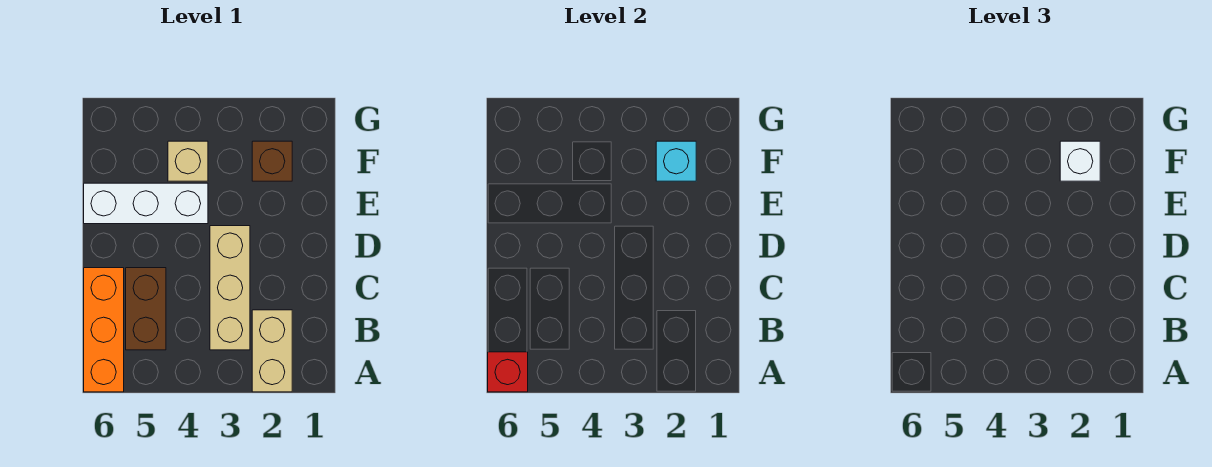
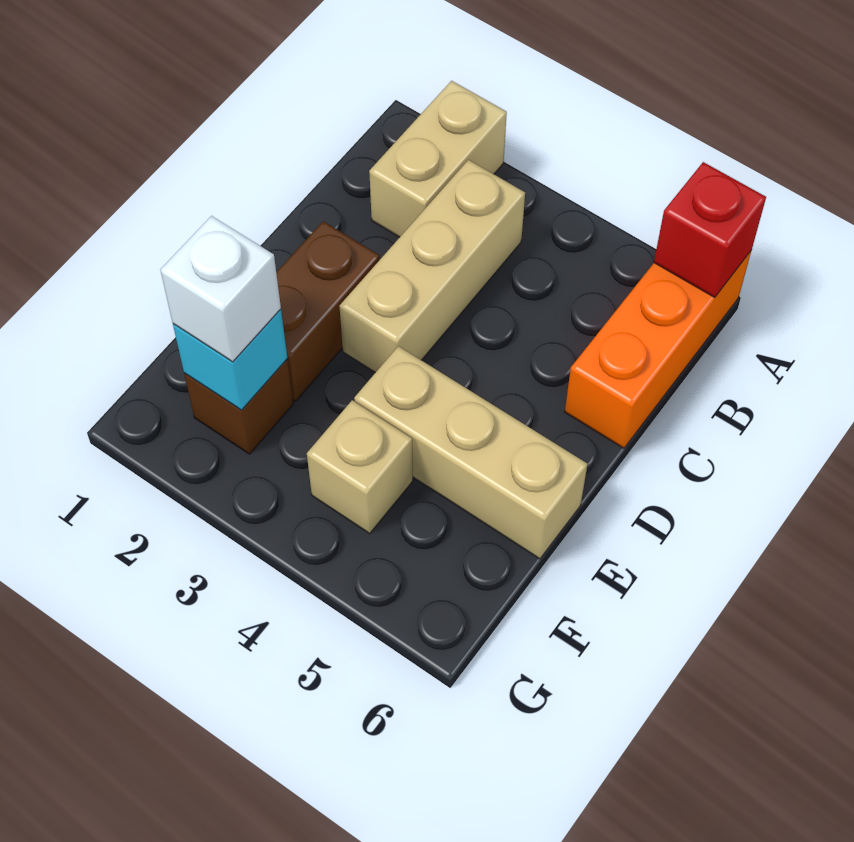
brown brick B5:C5 level 1 -> brown brick D2:E2 level 1
white brick E4:E6 level 1 -> tan brick E4:E6 level 1

